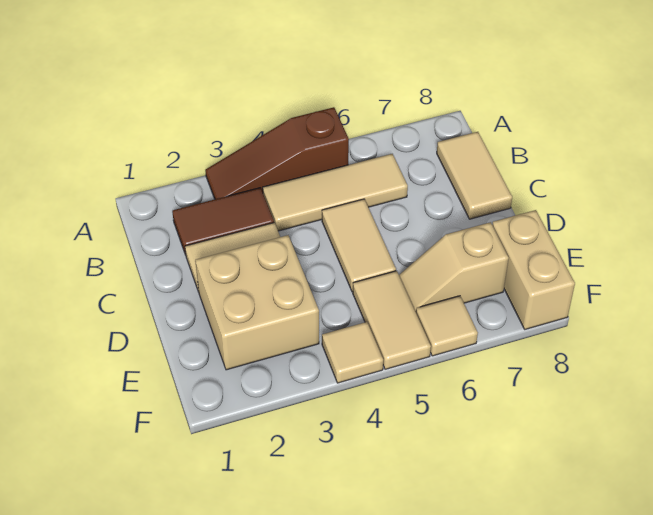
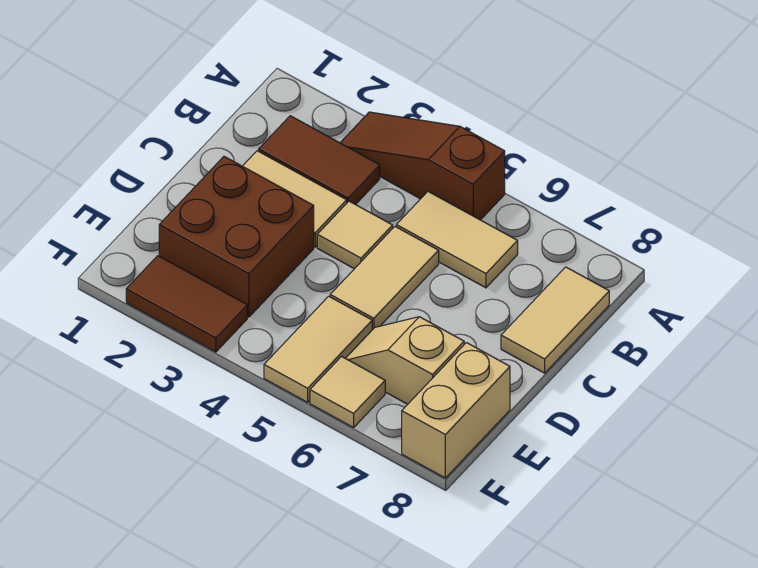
tan tile B4:B6 level 1 -> tan tile B5:B6 level 1
tan brick D2:E3 level 1 -> brown brick D2:E3 level 1
none -> brown tile F2:F3 level 1
tan tile F4 level 1 -> tan tile C4 level 1

